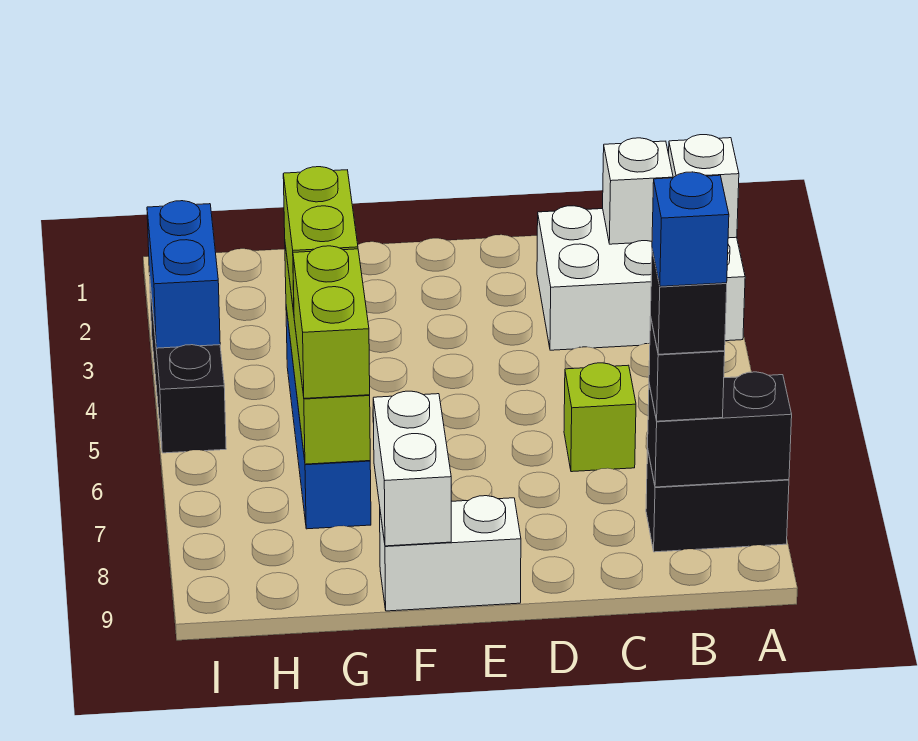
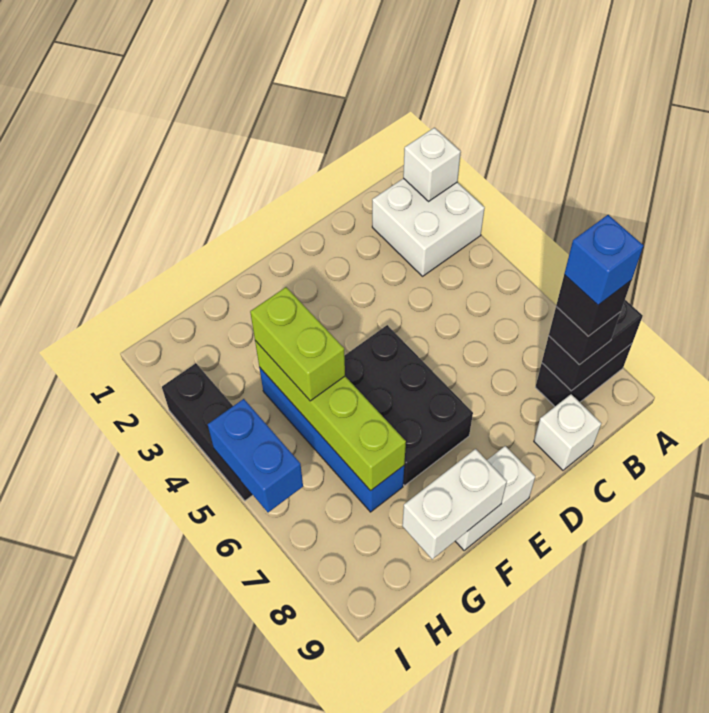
white brick A2:C3 level 1 -> white brick A2:B3 level 1
white brick B2 level 2 -> white brick C9 level 1
lime brick C6 level 1 -> none
none -> black brick E5:F7 level 1
white brick F8:F9 level 2 -> white brick F9:G9 level 2
lime brick G6:G7 level 3 -> none
blue brick I3:I4 level 2 -> blue brick I5:I6 level 2

